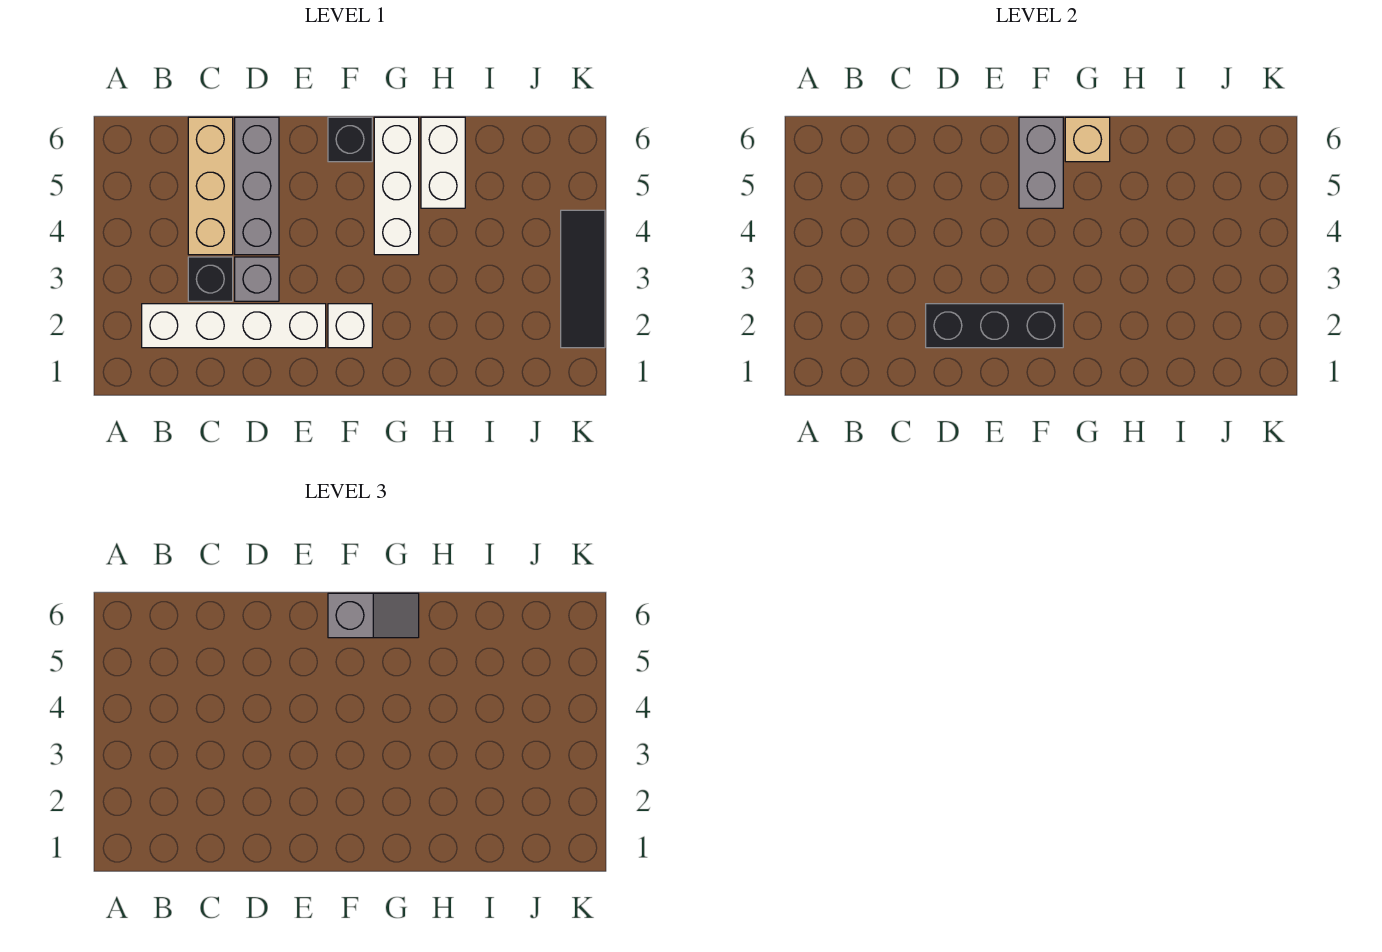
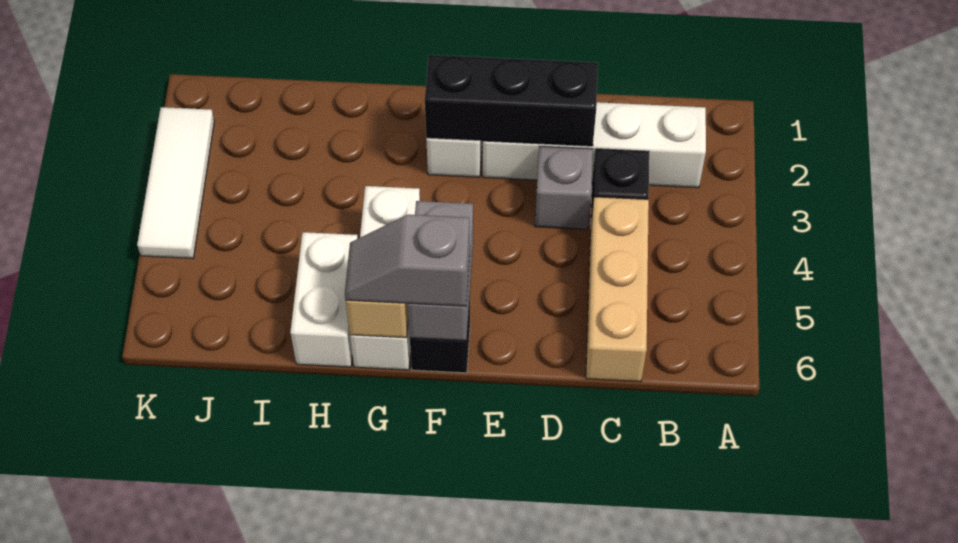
grey brick D4:D6 level 1 -> none
black tile K2:K4 level 1 -> white tile K2:K4 level 1

